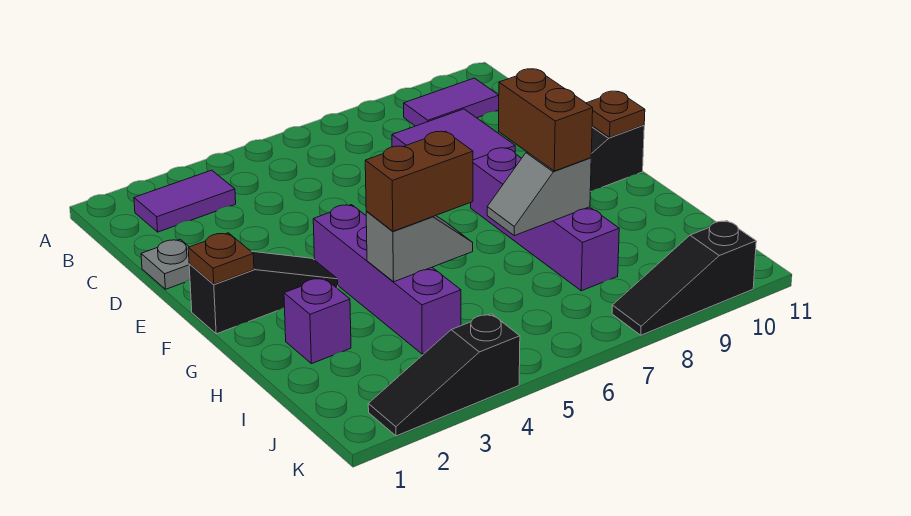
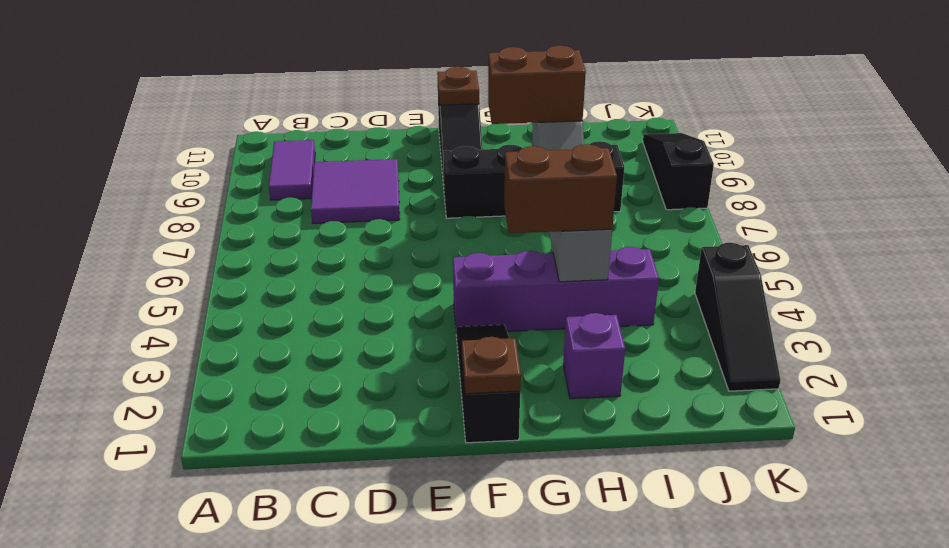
purple tile B2:B3 level 1 -> none
grey plate D1 level 1 -> none
purple brick F8:I8 level 1 -> black brick F8:I8 level 1
brown brick H4:H5 level 3 -> brown brick G4:H4 level 3
black slope K8:K10 level 1 top 10 -> black slope K8:K10 level 1 top 8

